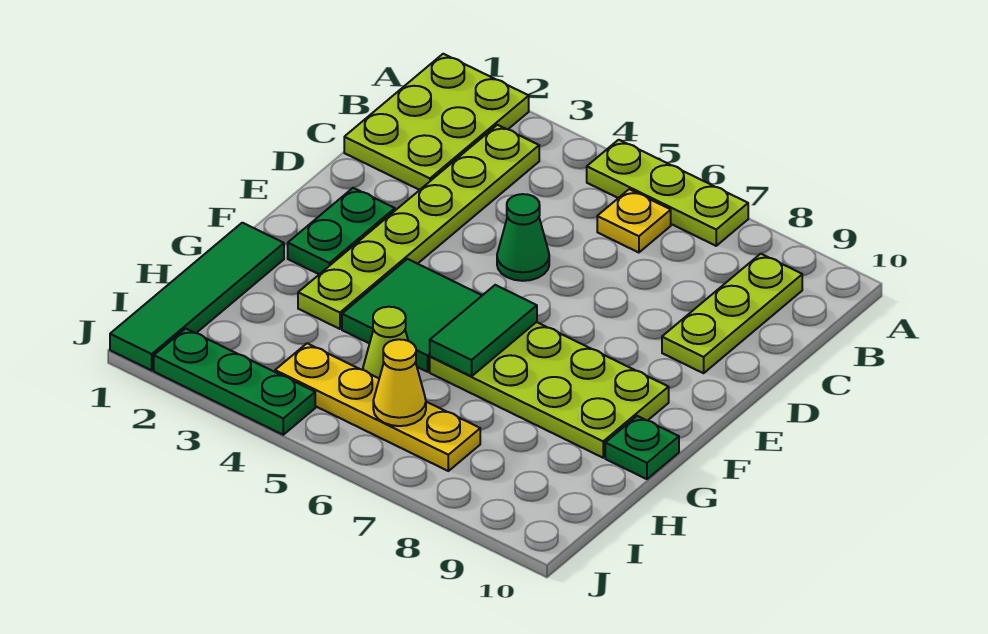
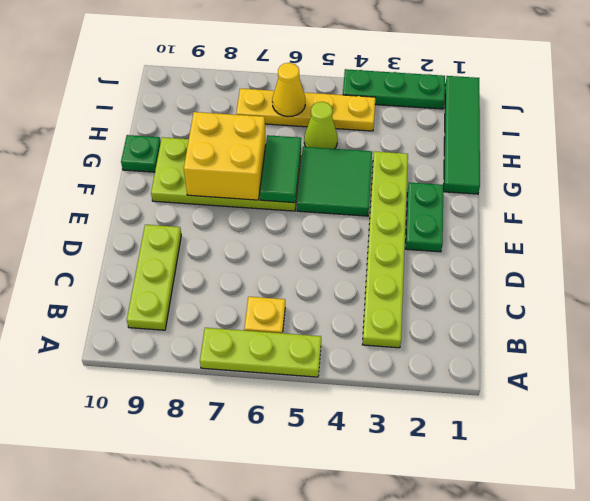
lime plate A1:C2 level 1 -> none
green cone D5 level 1 -> none
none -> yellow brick F7:G8 level 2

